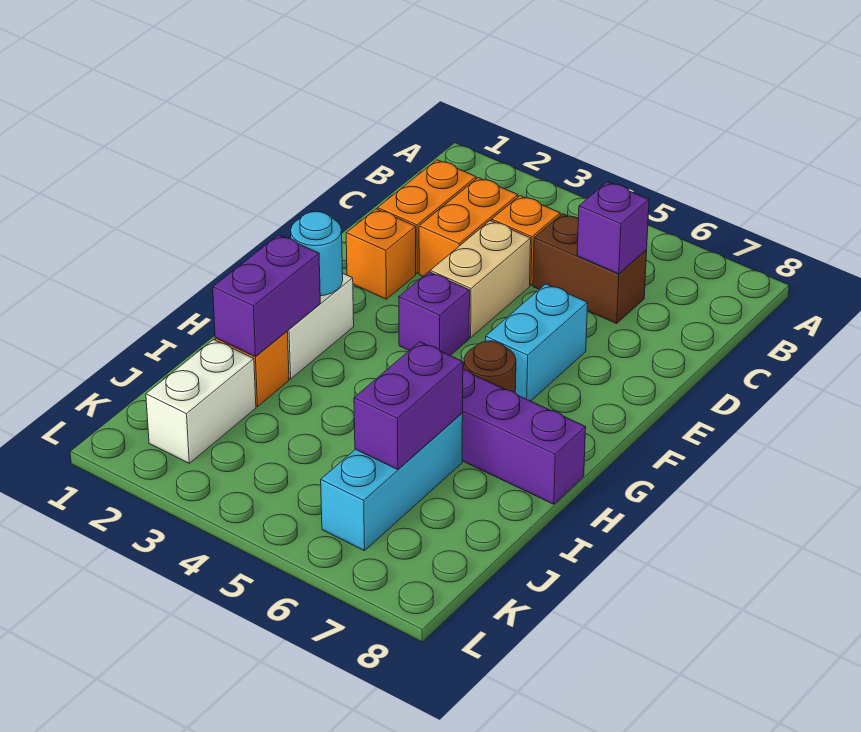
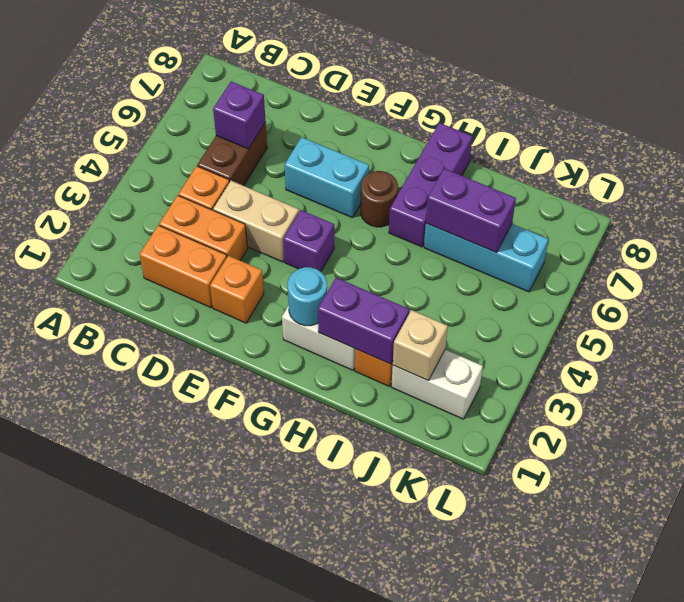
none -> tan brick J2 level 2

